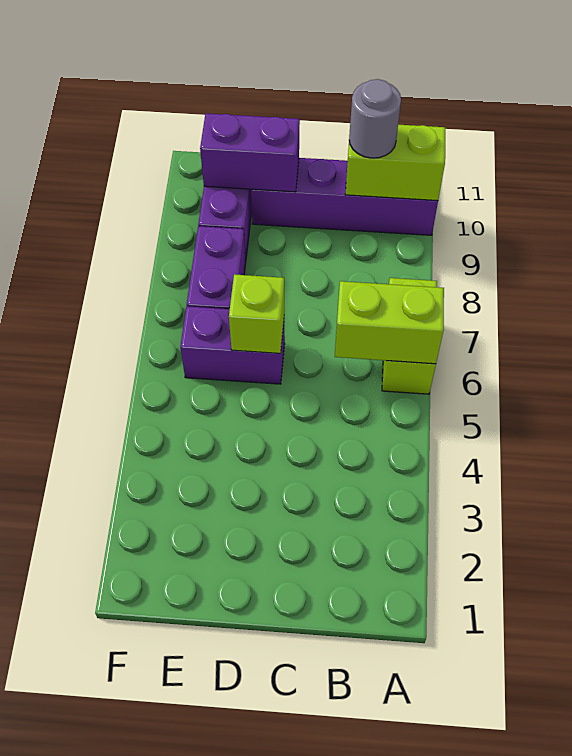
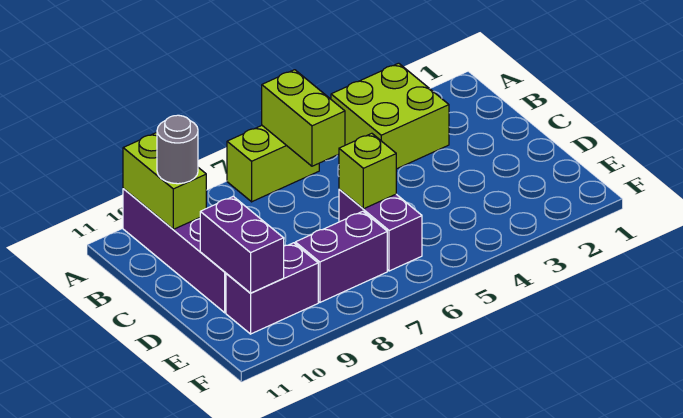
none -> lime brick A3:B4 level 1

